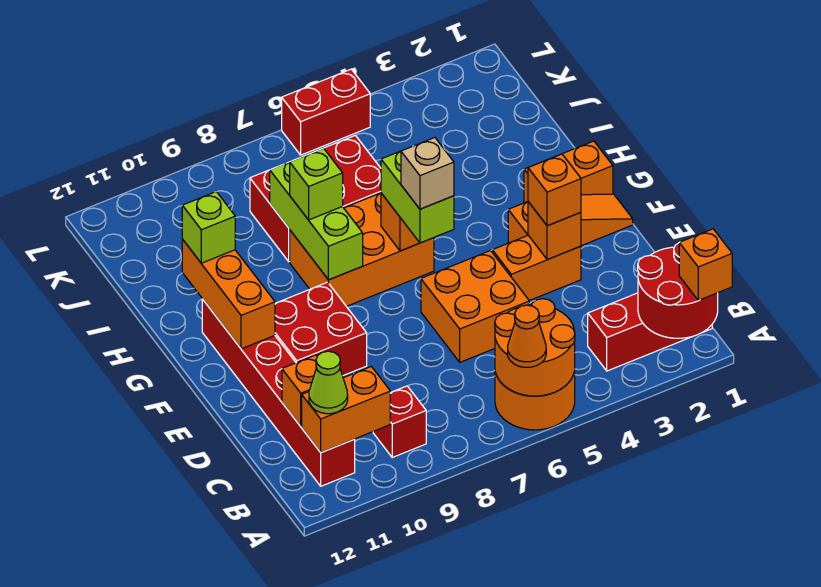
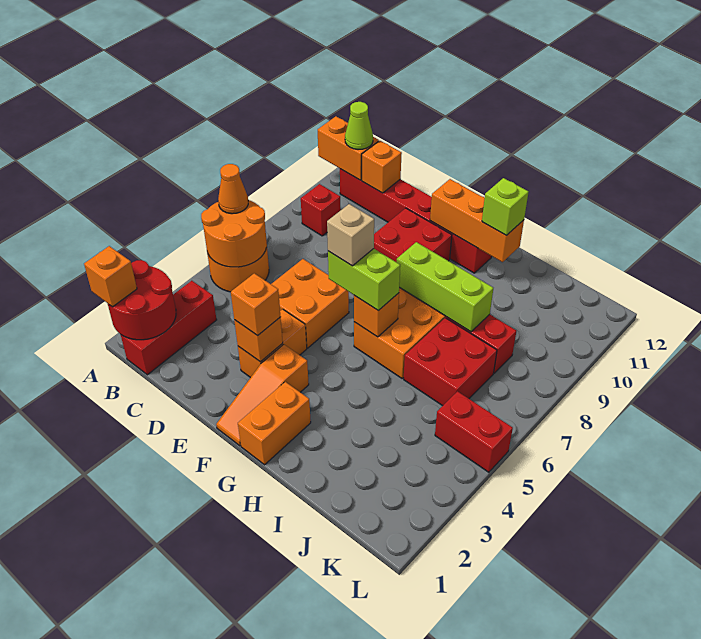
orange brick B10:B11 level 2 -> orange brick A11:B11 level 2
lime brick H8 level 3 -> none
red brick L5:L6 level 1 -> red brick K5:L5 level 1

